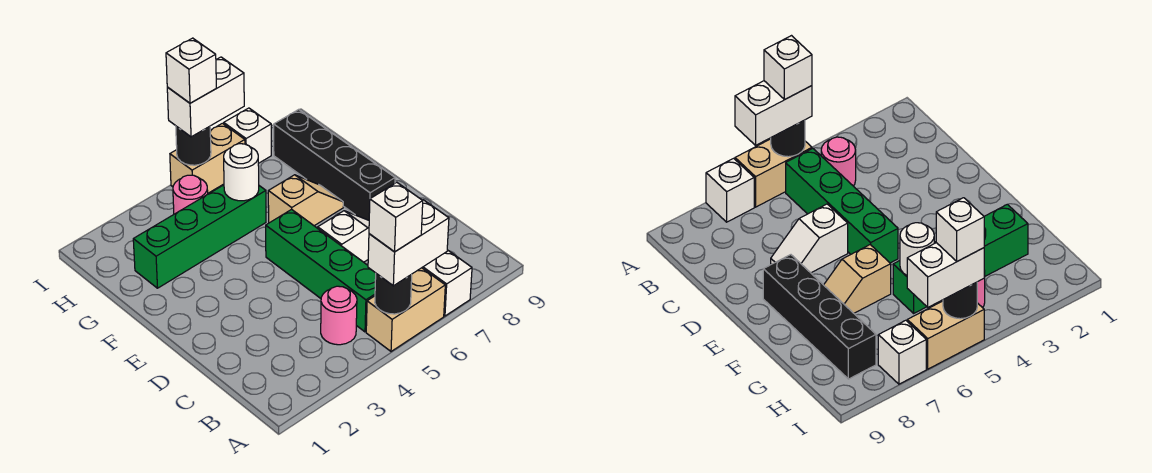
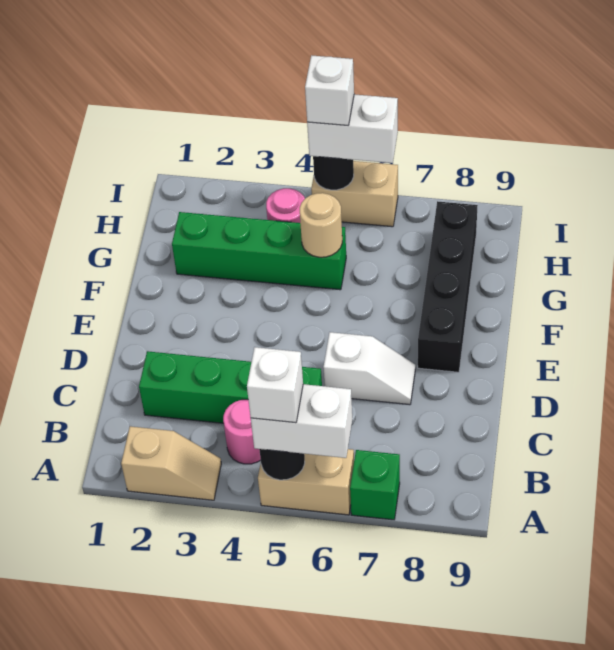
white brick A7 level 1 -> green brick A7 level 1
green brick B5:E5 level 1 -> green brick C2:C5 level 1
tan slope F6:F7 level 1 top 6 -> tan slope A2:A3 level 1 top 2
white round brick G5 level 2 -> tan round brick G5 level 2
white brick I7 level 1 -> none

